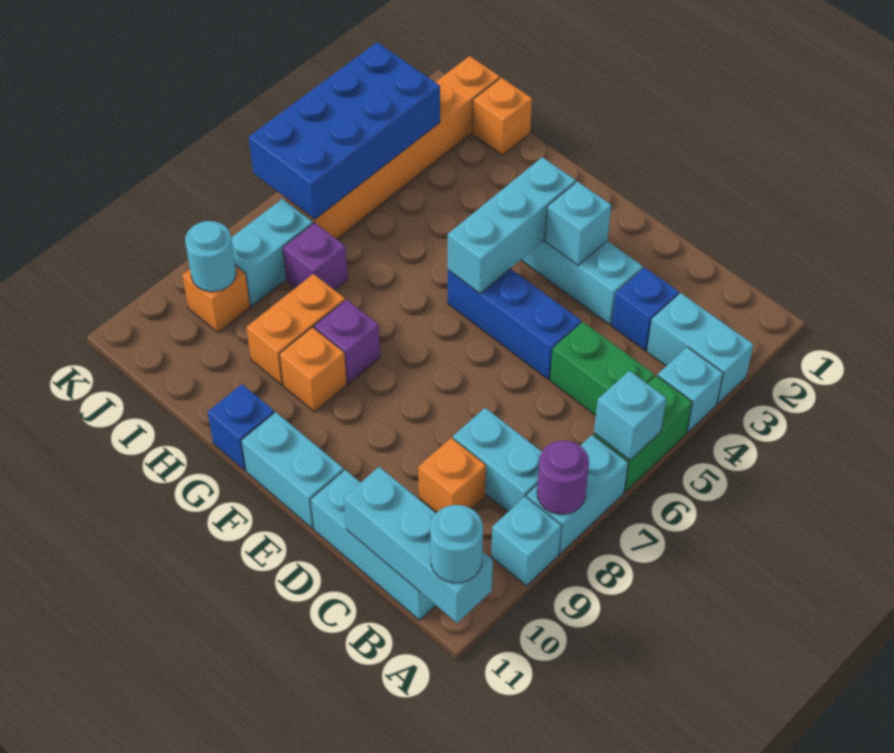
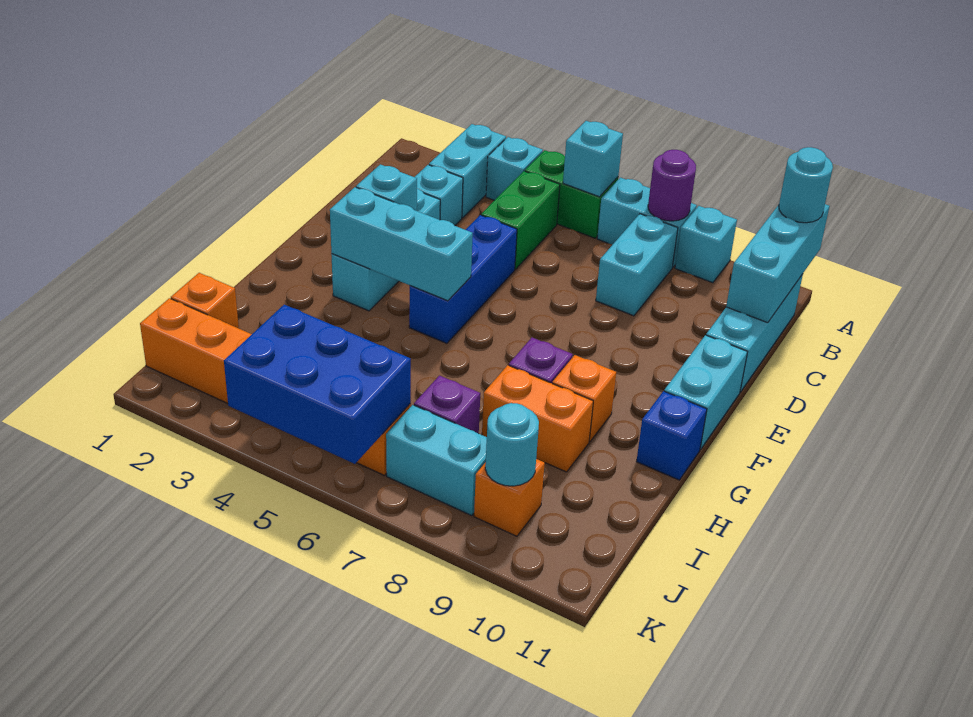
blue brick C3 level 1 -> cyan brick C3 level 1
orange brick C9 level 1 -> none
blue brick J3:K6 level 2 -> blue brick J4:K6 level 2

